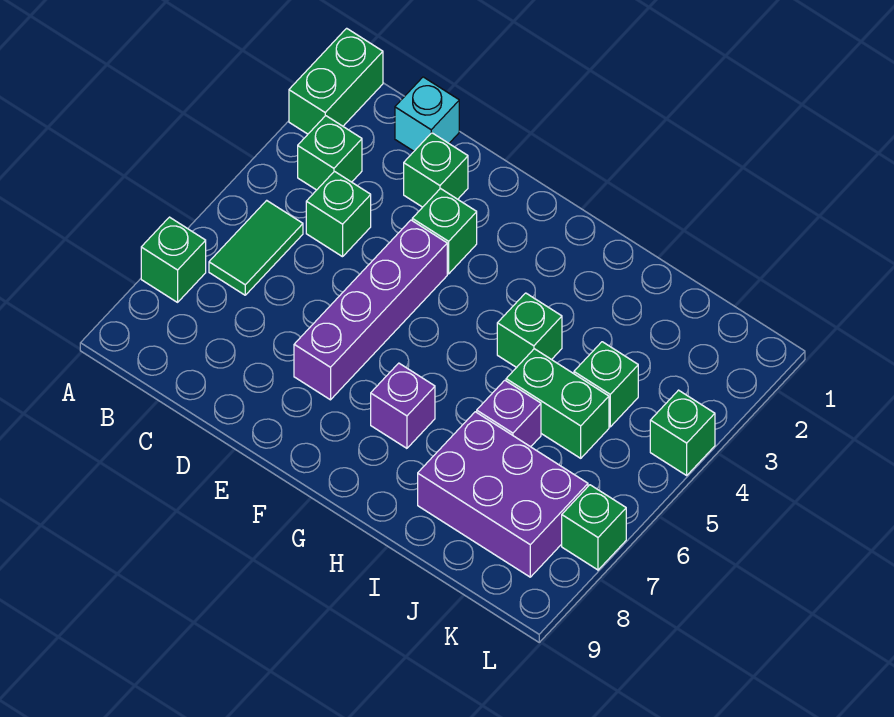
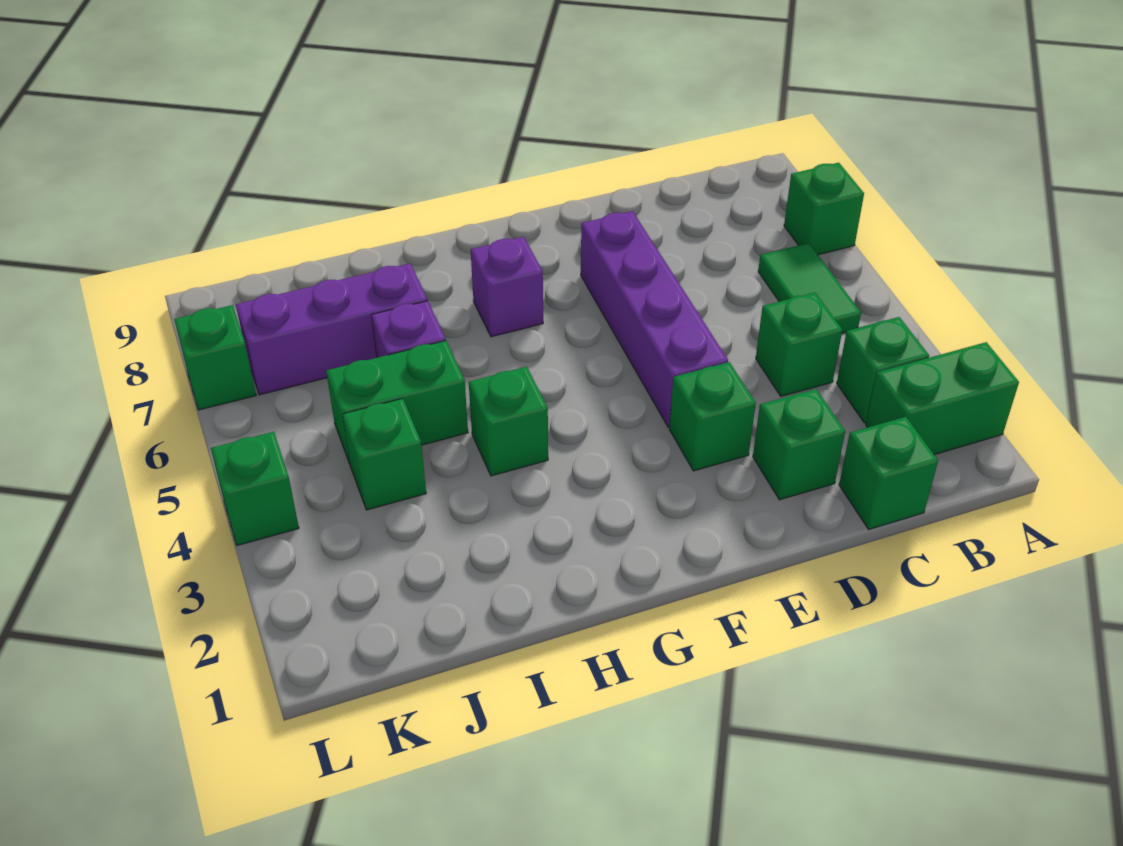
green brick A1:A2 level 1 -> green brick A2:B2 level 1
cyan brick C1 level 1 -> green brick C1 level 1
purple brick I7:K8 level 1 -> purple brick I7:K7 level 1

